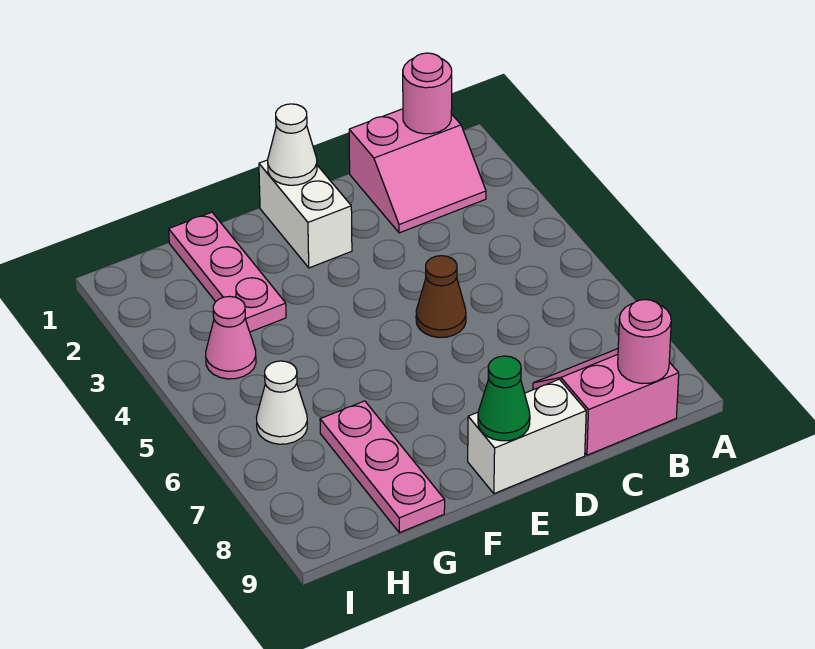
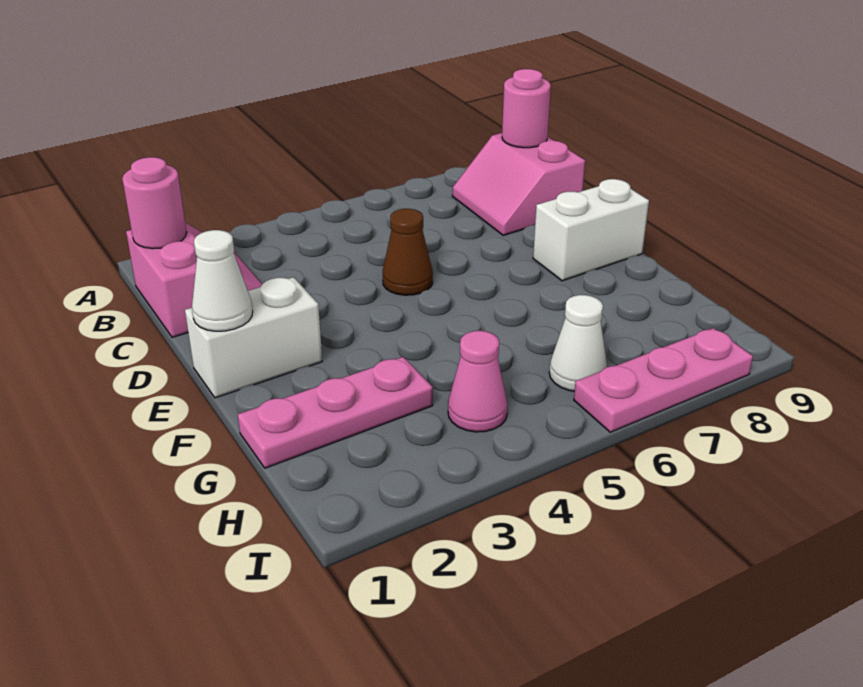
white brick D9:E9 level 1 -> white brick E8:E9 level 1
green cone E9 level 2 -> none
pink plate G7:G9 level 1 -> pink plate I6:I8 level 1

